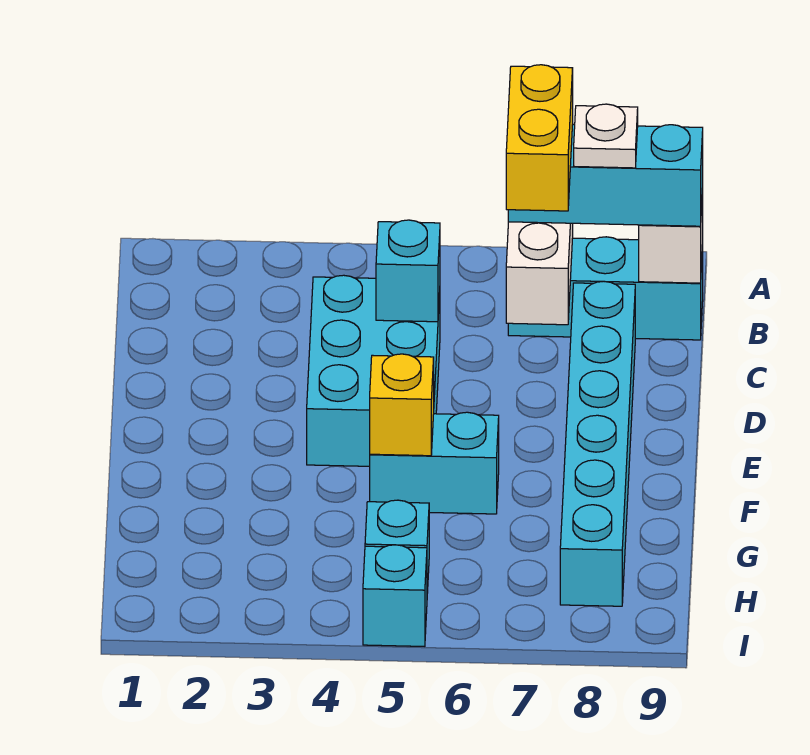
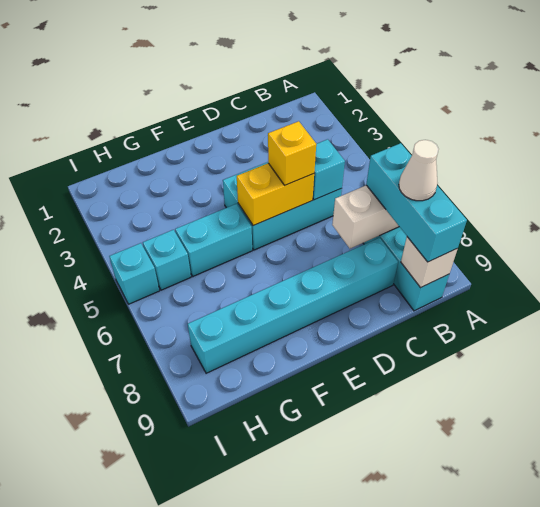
yellow brick B7:C7 level 4 -> yellow brick D5:E5 level 2
white plate B8 level 4 -> white cone B8 level 4
cyan brick F5:F6 level 1 -> cyan brick F5:G5 level 1
yellow brick F5 level 2 -> yellow brick D5 level 3

